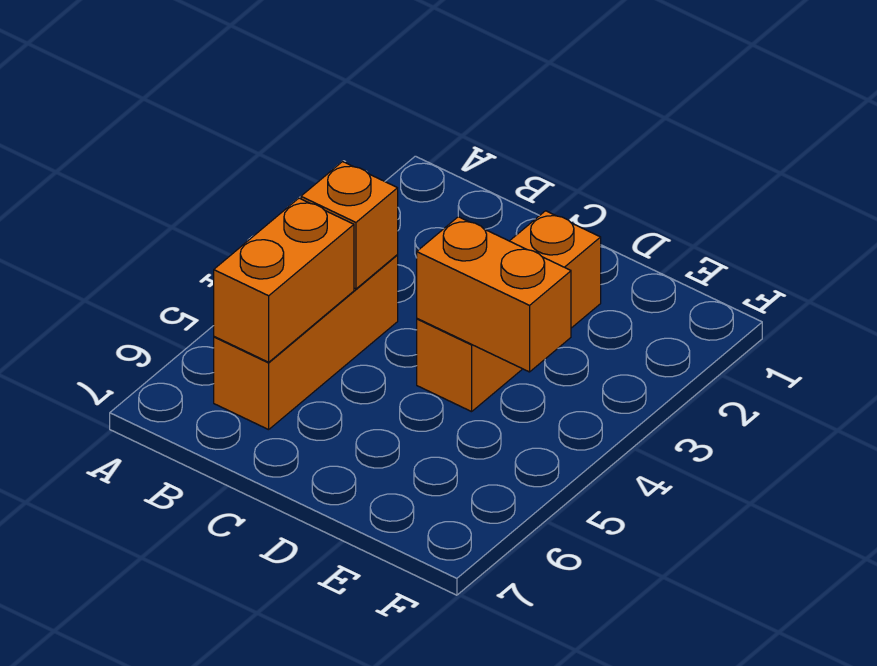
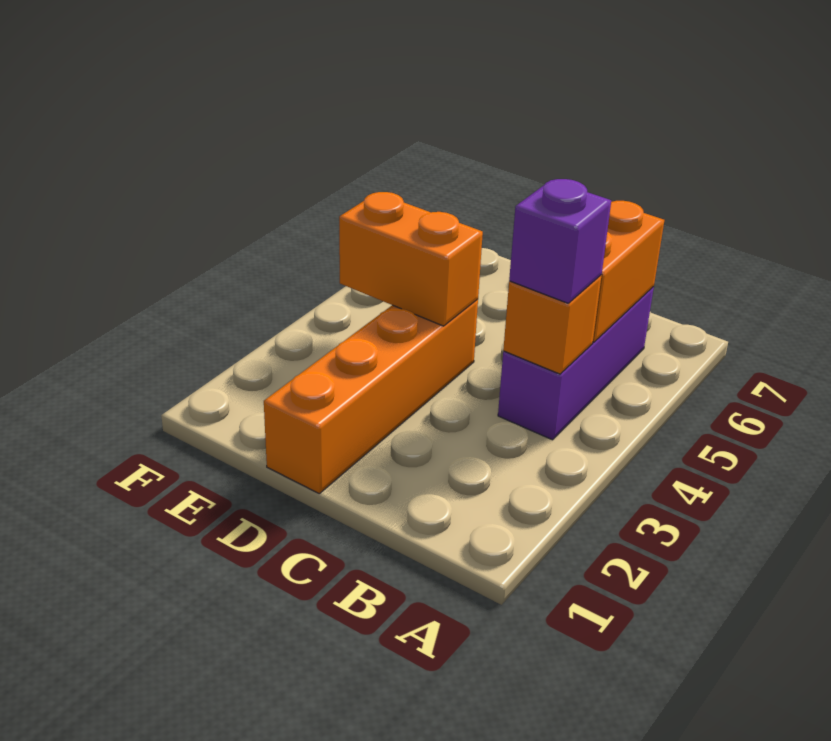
orange brick B4:B6 level 1 -> purple brick B4:B6 level 1
none -> purple brick B4 level 3
orange brick D2:D4 level 1 -> orange brick D1:D4 level 1

